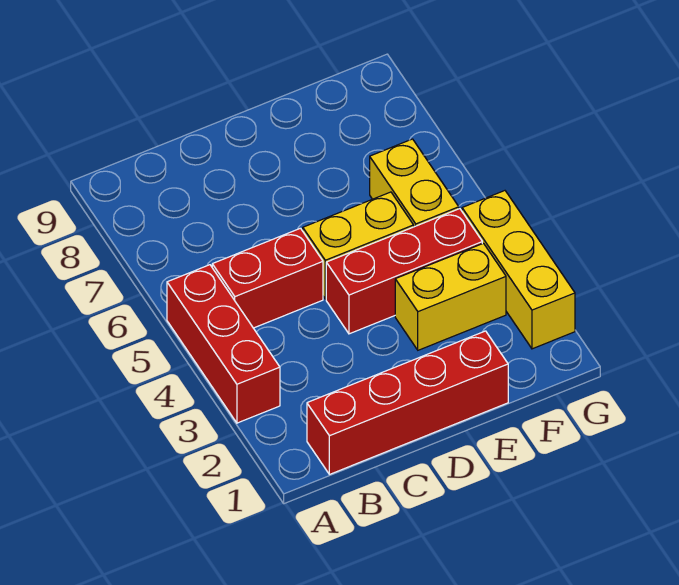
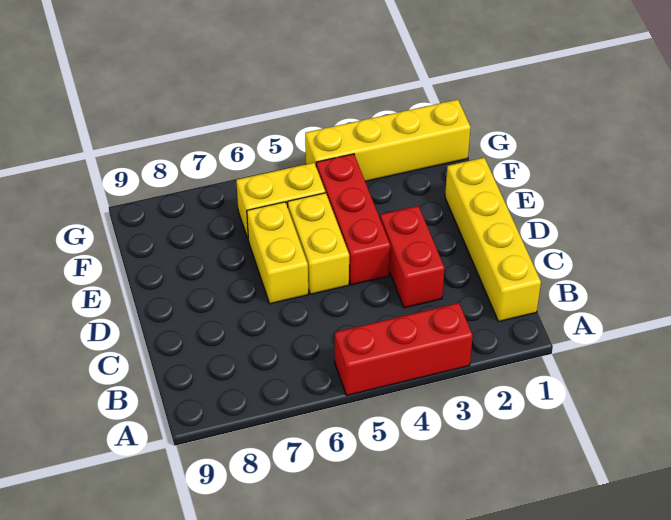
red brick B1:E1 level 1 -> yellow brick B1:E1 level 1
red brick B5:C5 level 1 -> red brick C3:D3 level 1
yellow brick E3:F3 level 1 -> yellow brick D6:E6 level 1
yellow brick G2:G4 level 1 -> yellow brick G1:G4 level 1

